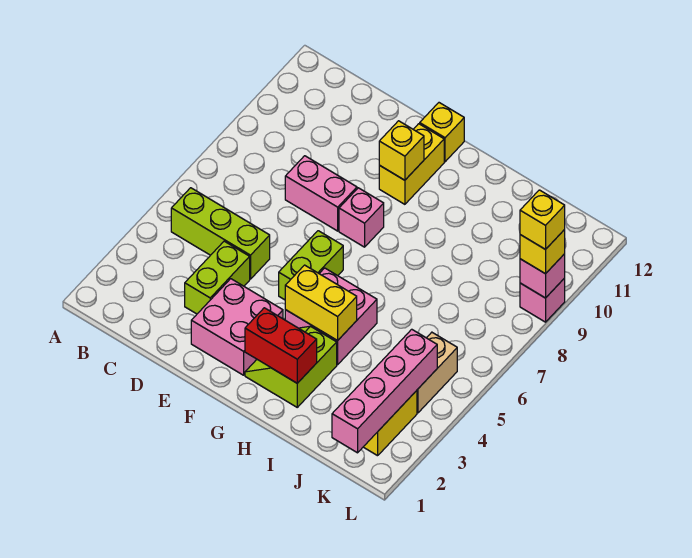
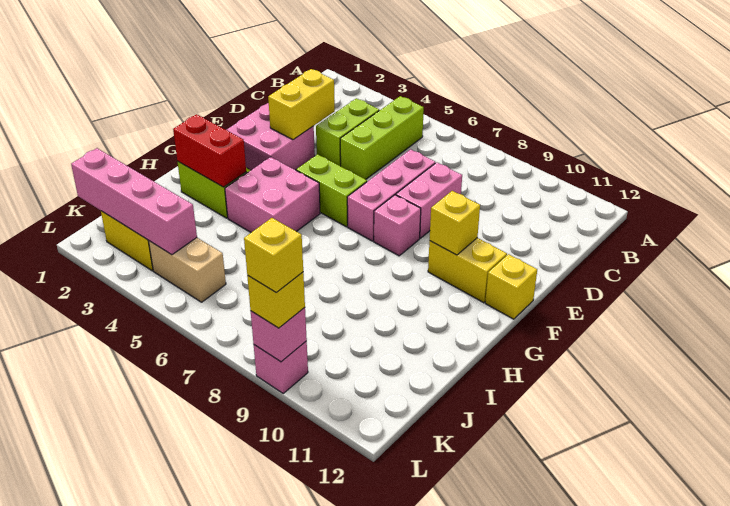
lime brick D3:D4 level 1 -> lime brick C4:D4 level 1
none -> pink brick D7:F7 level 1
red brick G2:H2 level 2 -> red brick H2:H3 level 2
yellow brick G4:H4 level 2 -> yellow brick D3:E3 level 2

